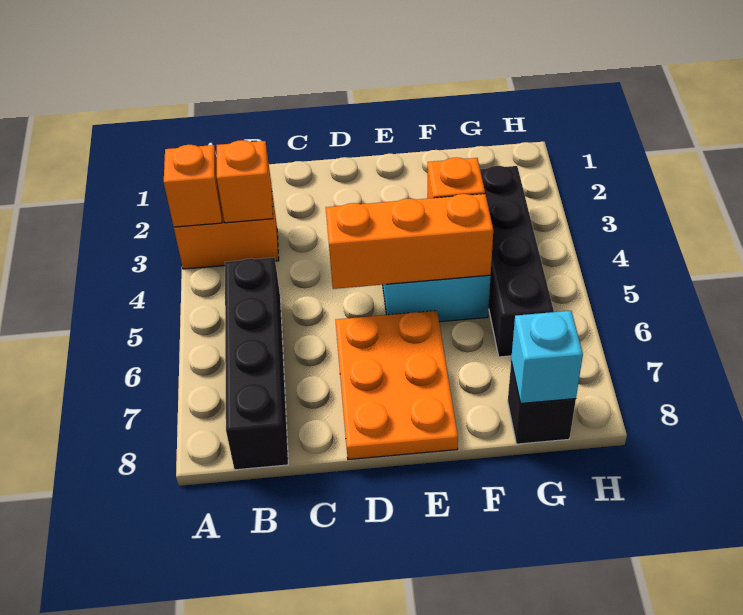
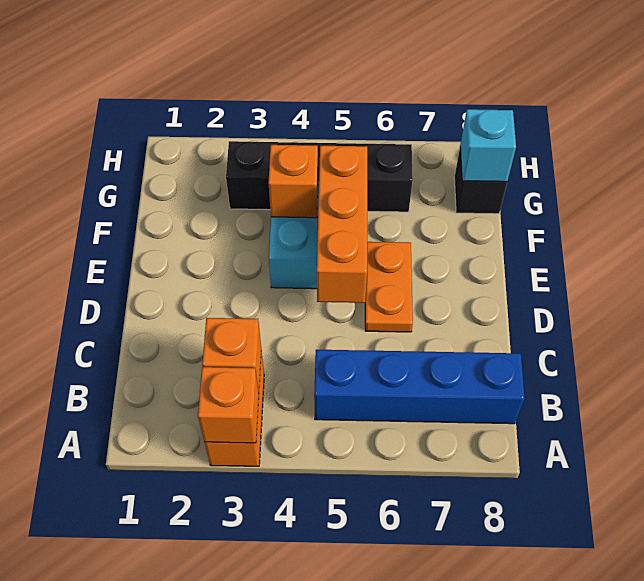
black brick B5:B8 level 1 -> blue brick B5:B8 level 1
orange plate D6:E8 level 1 -> orange plate D6:E6 level 1

